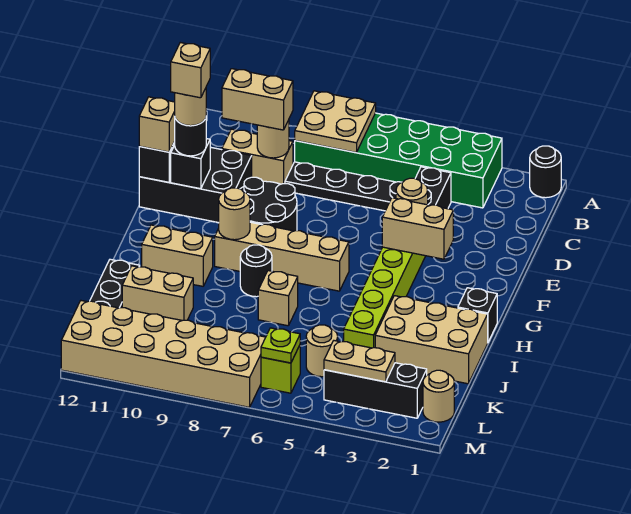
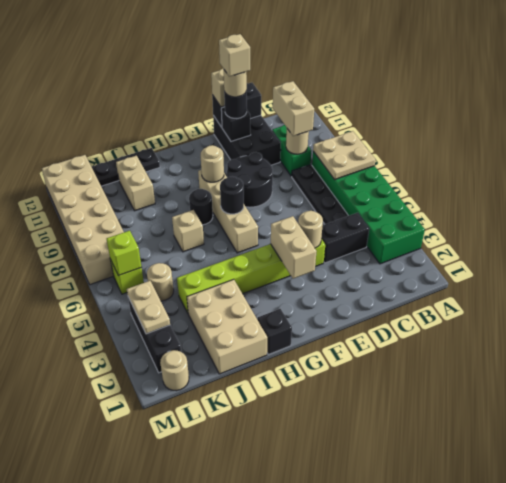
black round brick A1 level 1 -> black round brick G7 level 2
tan brick C9:C10 level 1 -> green brick C9:C10 level 1
tan brick H10:H11 level 1 -> none
lime plate L6 level 2 -> lime brick L6 level 2

